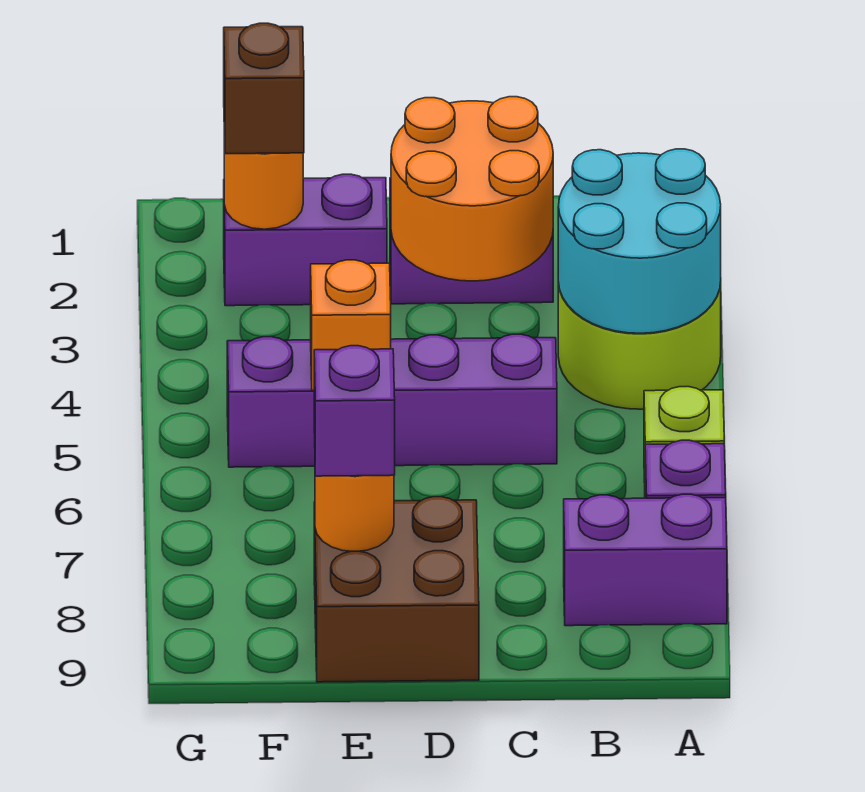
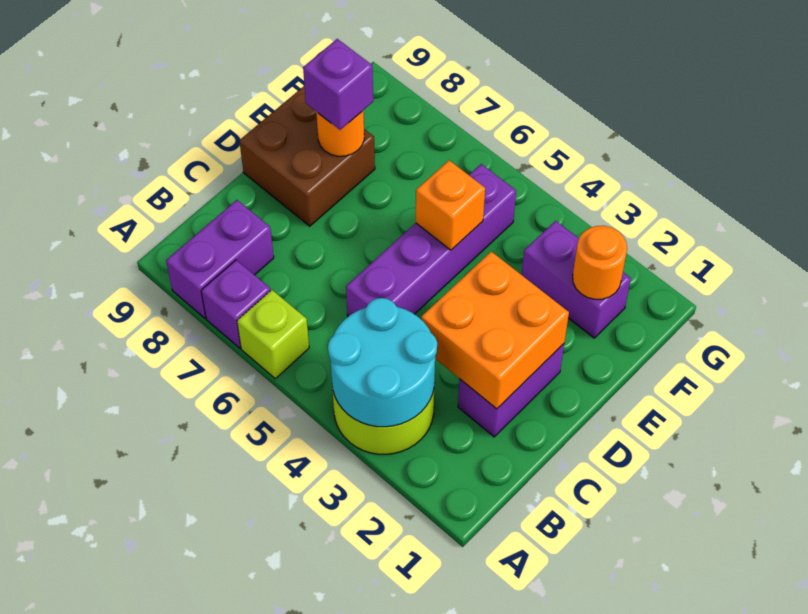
orange round brick C2:D3 level 2 -> orange brick C2:D3 level 2
purple brick E2:F2 level 1 -> purple brick F2:F3 level 1
brown brick F2 level 3 -> none

